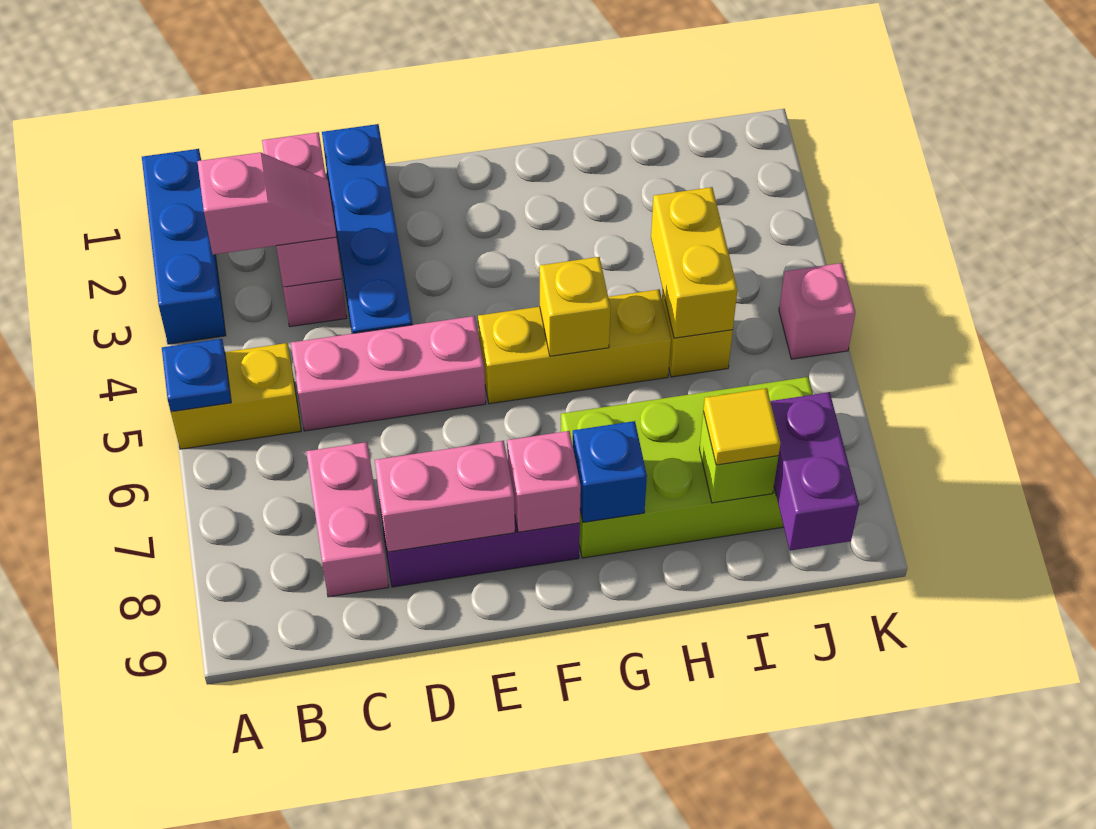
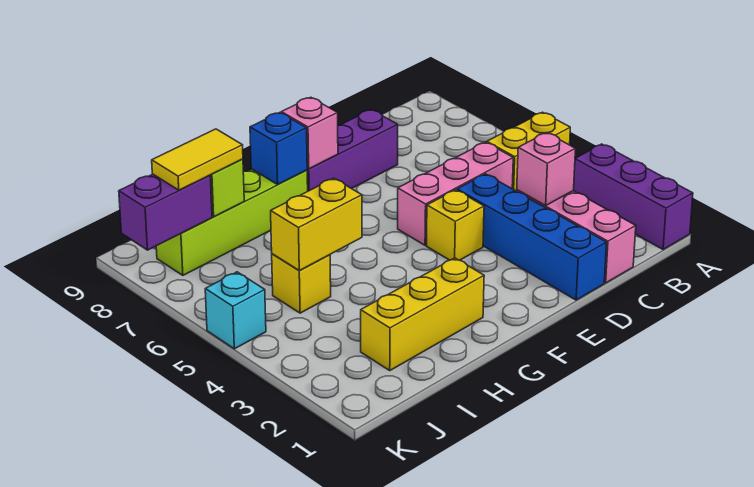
blue brick A1:A3 level 1 -> purple brick A1:A3 level 1
blue plate A5 level 2 -> none
pink slope B3:C3 level 3 top B -> none
pink brick C7:C8 level 1 -> none
pink brick D8:E8 level 2 -> none
yellow brick F5:H5 level 1 -> yellow brick G2:I2 level 1
yellow brick G5 level 2 -> yellow brick E4 level 1
lime brick G7:J8 level 1 -> lime brick G8:J8 level 1
yellow brick I4:I5 level 2 -> yellow brick H5:I5 level 2
yellow tile I8 level 3 -> yellow tile I8:J8 level 3
purple brick J8:J9 level 2 -> purple brick J8:K8 level 2
pink brick K5 level 1 -> cyan brick K5 level 1

